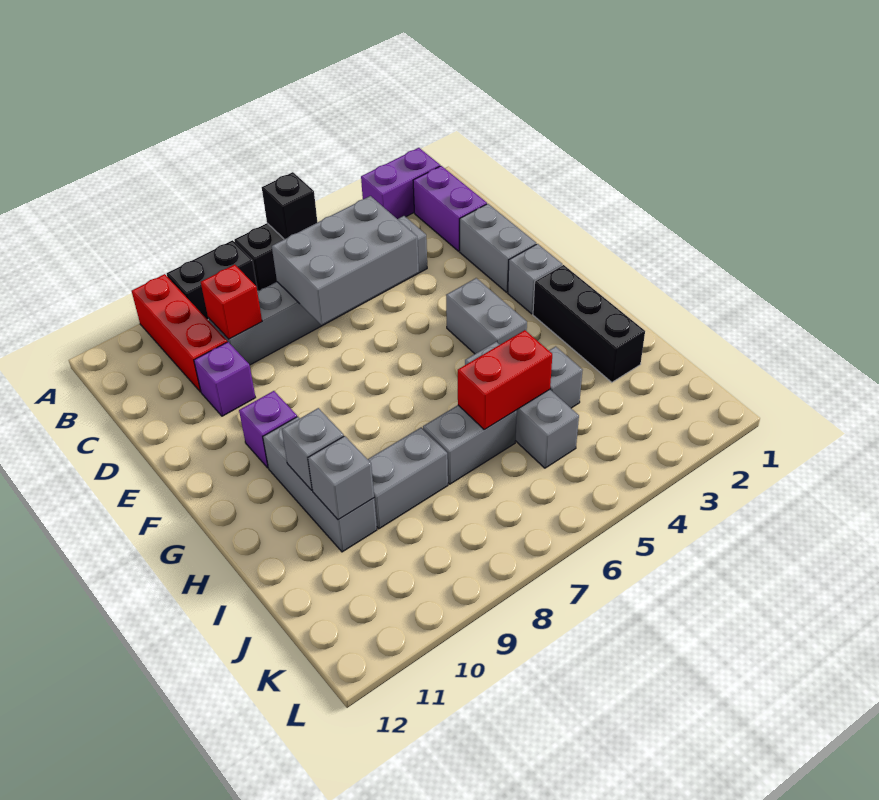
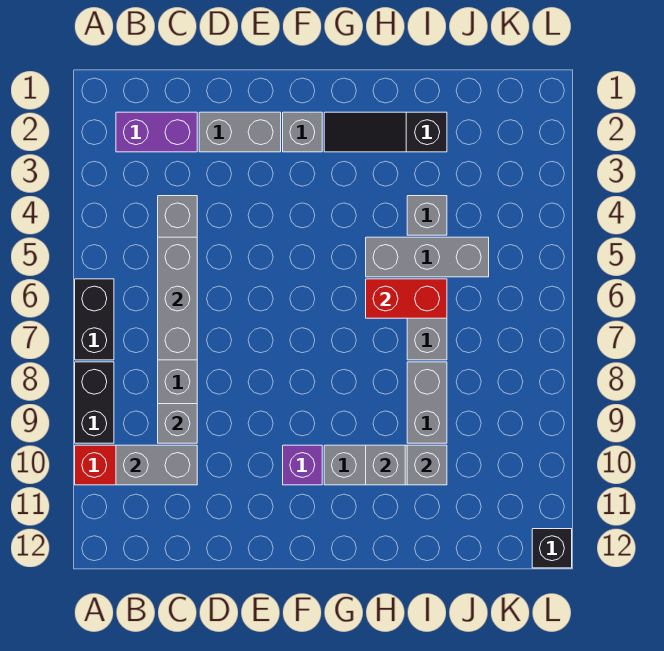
purple brick A2:A3 level 1 -> none
black brick A6 level 2 -> black brick L12 level 1
grey brick C5:D7 level 2 -> grey brick C5:C7 level 2
red brick C9 level 2 -> grey brick C9 level 2
purple brick D10 level 1 -> none
grey brick F4:G4 level 1 -> grey brick B10:C10 level 2
black brick G2:I2 level 1 -> black slope G2:I2 level 1 top I
red brick I5:I6 level 2 -> red brick H6:I6 level 2

